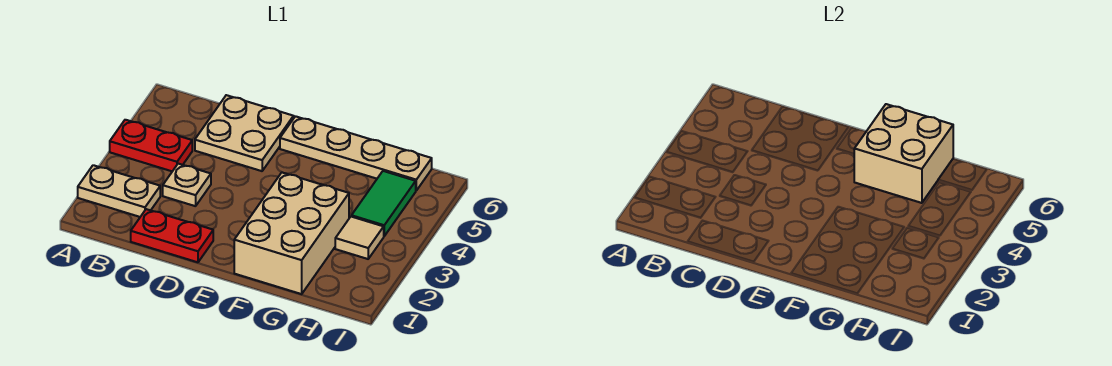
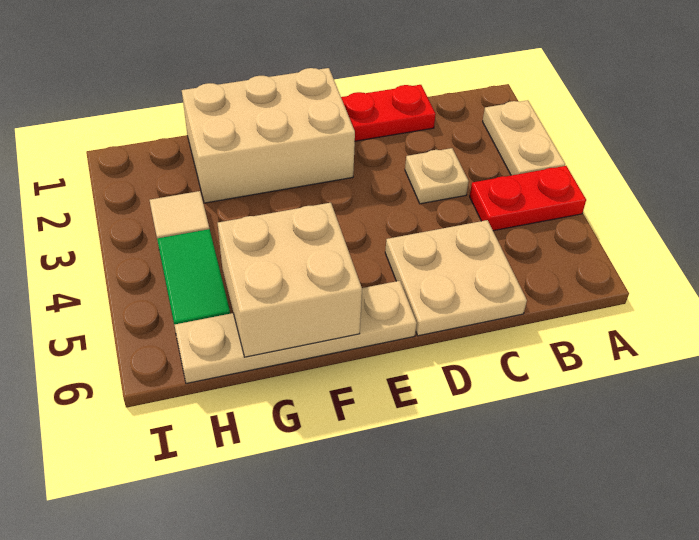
tan plate A2:B2 level 1 -> tan plate A2:A3 level 1
tan brick F1:G3 level 1 -> tan brick E1:G2 level 1

